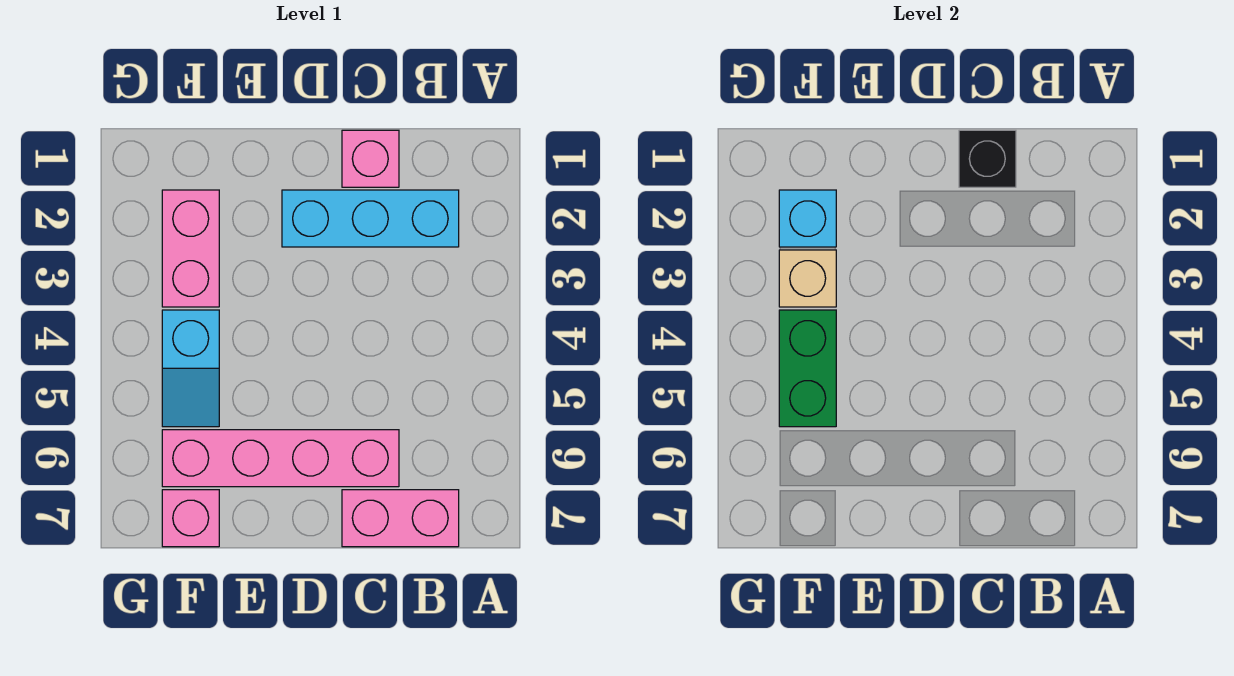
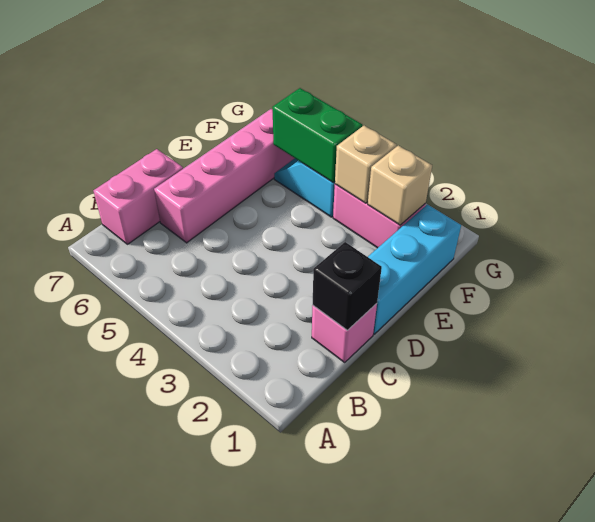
cyan brick B2:D2 level 1 -> cyan brick D1:F1 level 1
cyan brick F2 level 2 -> tan brick F2 level 2
pink brick F7 level 1 -> none

